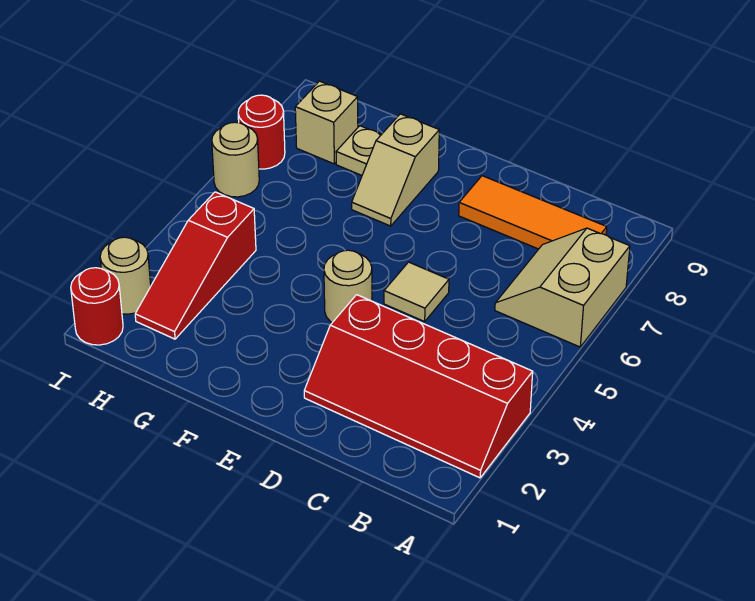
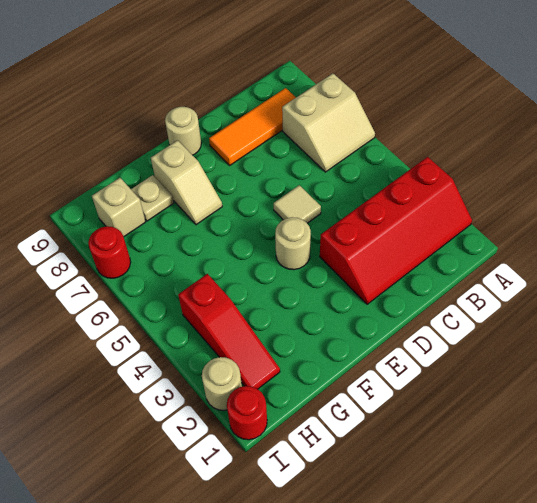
tan slope A6:B7 level 1 top A -> tan slope A6:B7 level 1 top 7
tan round brick I6 level 1 -> tan round brick E9 level 1

